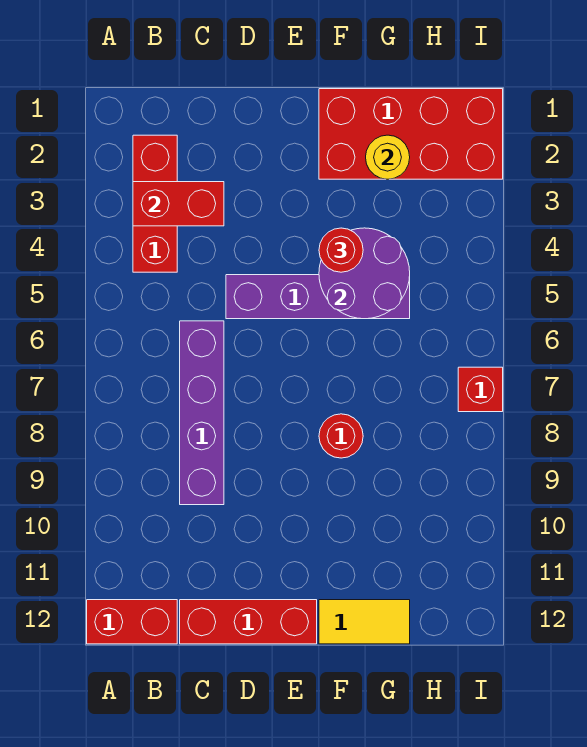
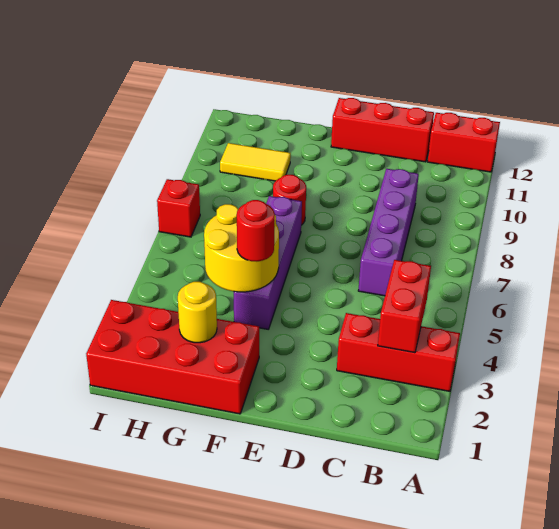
red brick B2:B4 level 1 -> red brick A3:C3 level 1
red brick B3:C3 level 2 -> red brick B3:B4 level 2
purple brick D5:G5 level 1 -> purple brick F4:F7 level 1
purple round brick F4:G5 level 2 -> yellow round brick F4:G5 level 2
yellow tile F12:G12 level 1 -> yellow tile G10:H10 level 1

